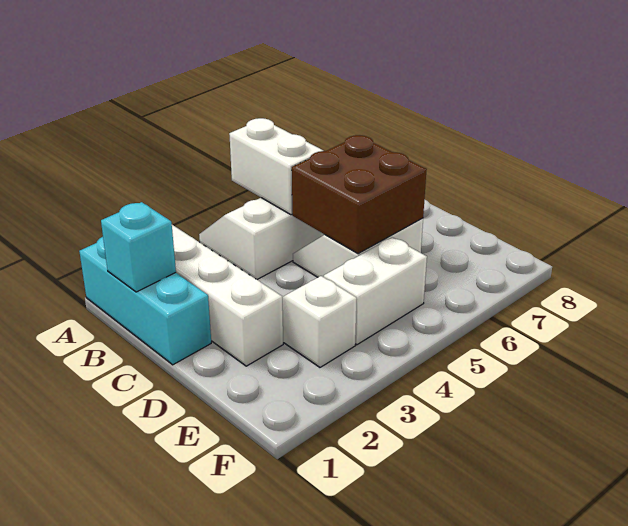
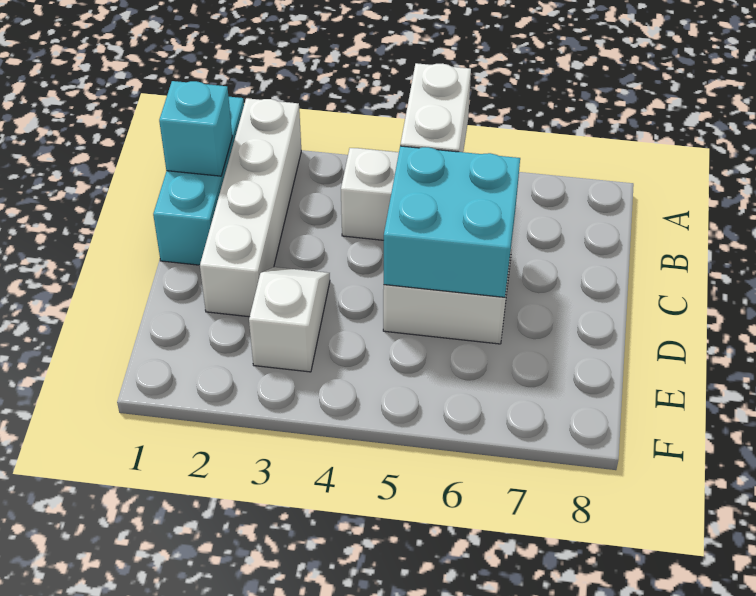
brown brick C5:D6 level 2 -> cyan brick C5:D6 level 2
white brick E4:E5 level 1 -> none

